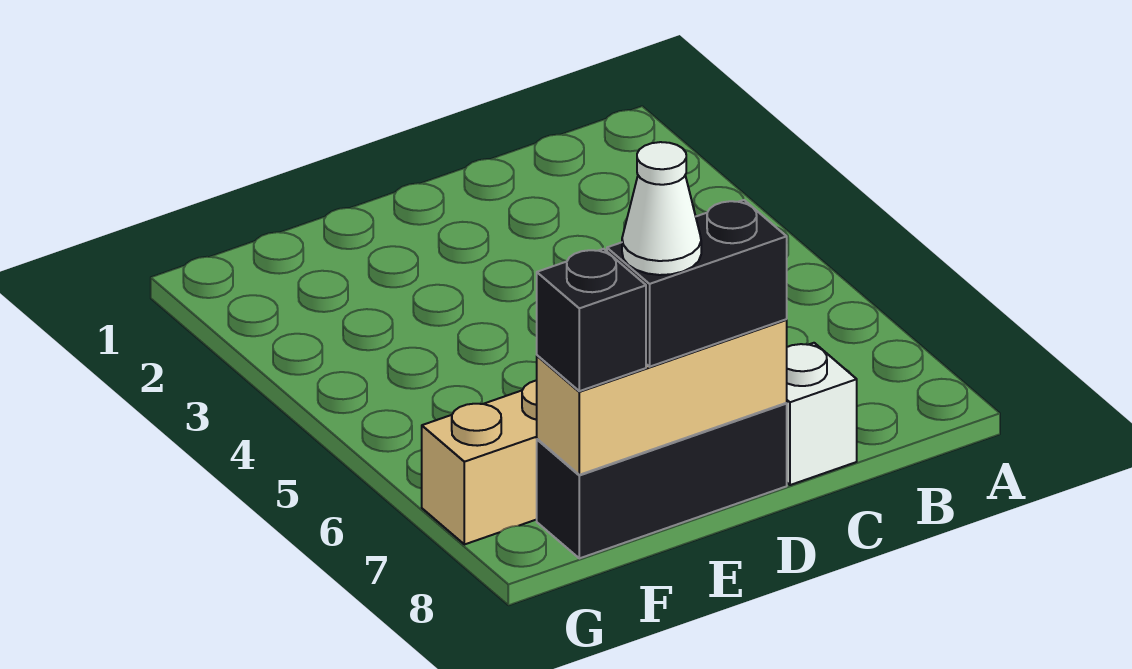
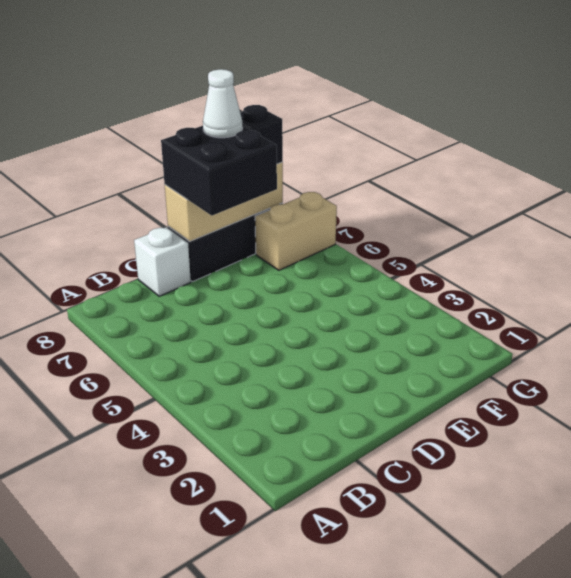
black brick D8:E8 level 3 -> black brick D7:E8 level 3

